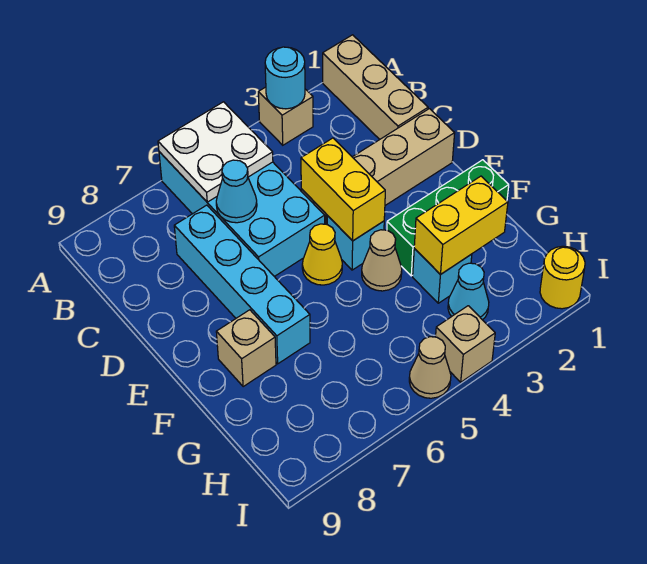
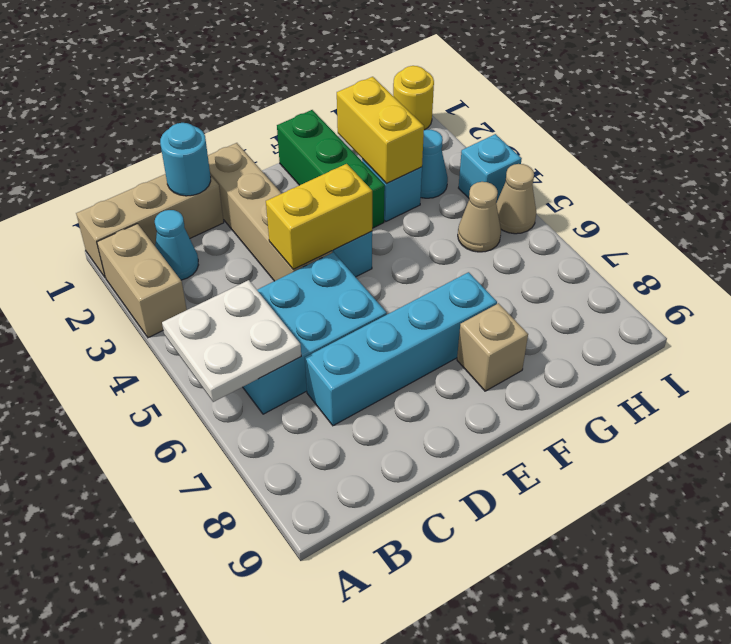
tan brick A3 level 1 -> tan brick A2:A3 level 1
cyan round brick A3 level 2 -> cyan round brick C1 level 2
cyan brick A5:D6 level 1 -> cyan brick B5:D6 level 1
cyan cone C6 level 2 -> cyan cone B2 level 1
yellow cone E5 level 1 -> none
tan cone F4 level 1 -> tan cone H5 level 1
tan brick I4 level 1 -> cyan brick I4 level 1

